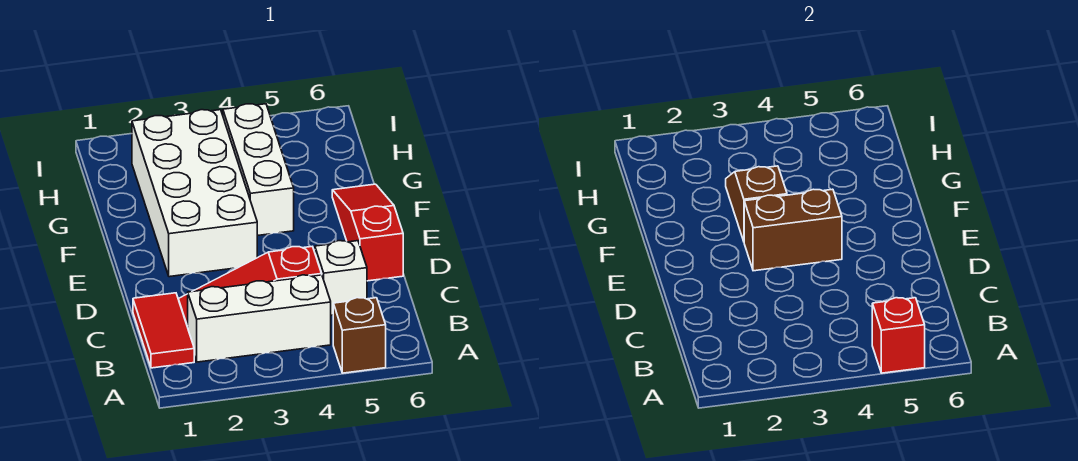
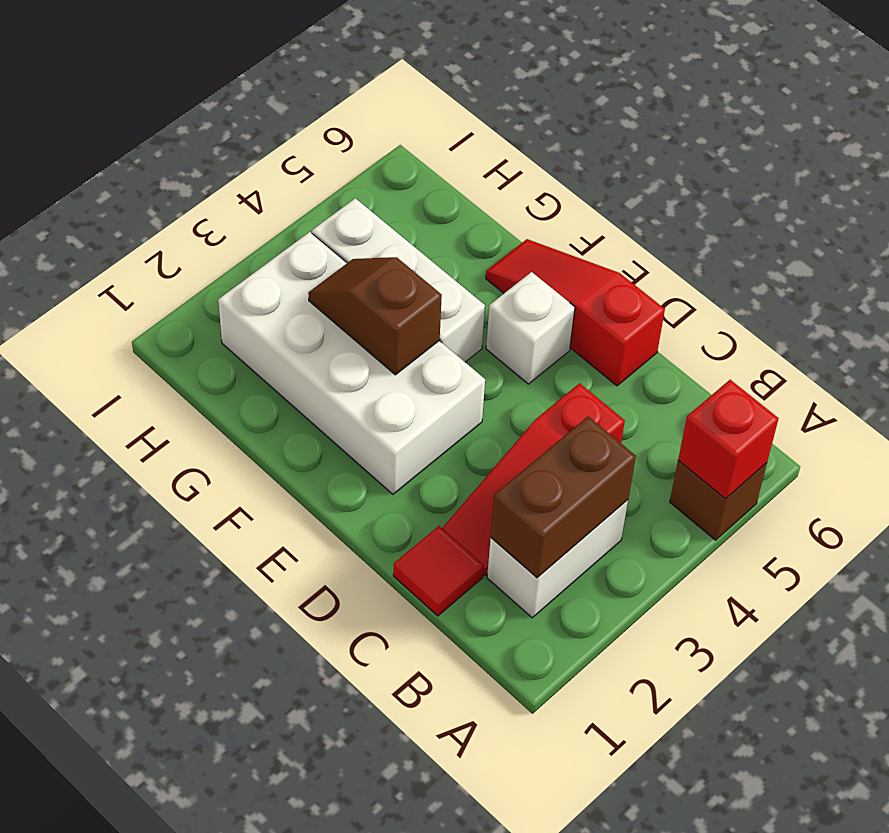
red tile B1:C1 level 1 -> red tile C1 level 1
white brick B2:B4 level 1 -> white brick B2:B3 level 1
white brick C5 level 1 -> white brick E5 level 1
brown brick E3:E4 level 2 -> brown brick B2:B3 level 2

